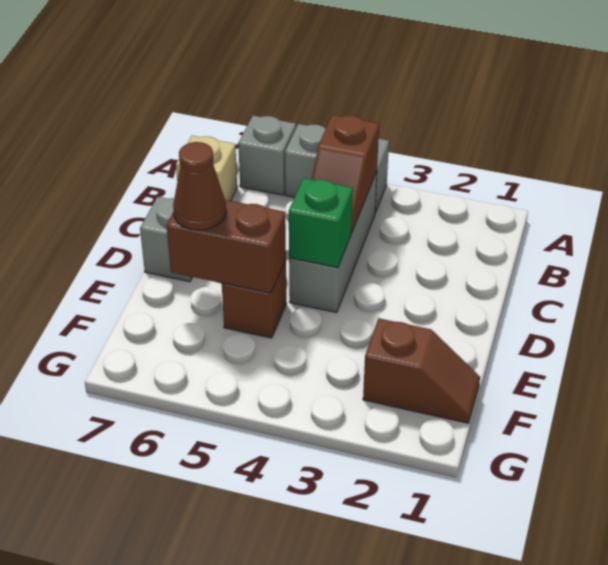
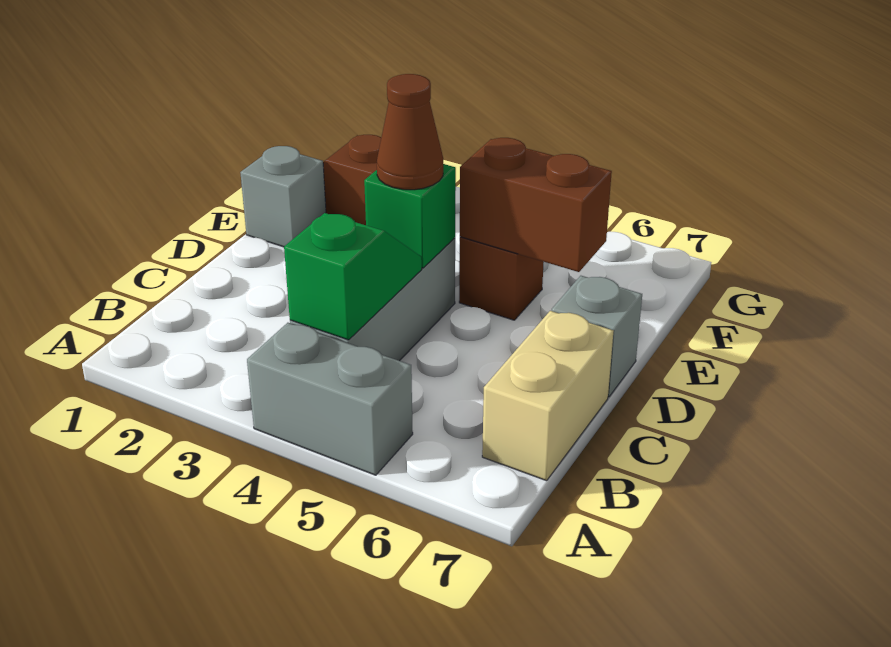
grey brick A6 level 1 -> grey brick E1 level 1
brown slope B4:C4 level 2 top B -> green slope B4:C4 level 2 top B
tan brick B7 level 1 -> tan brick B7:C7 level 1
brown cone E6 level 3 -> brown cone D4 level 3

